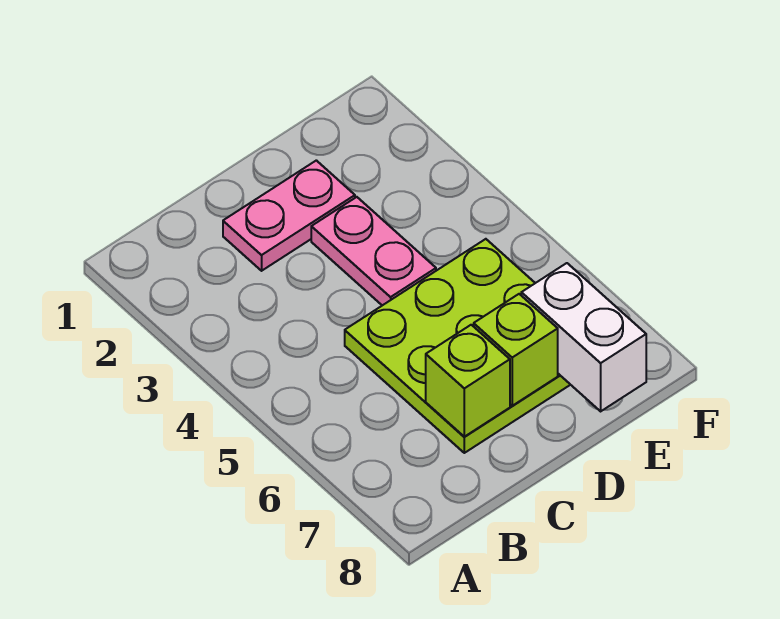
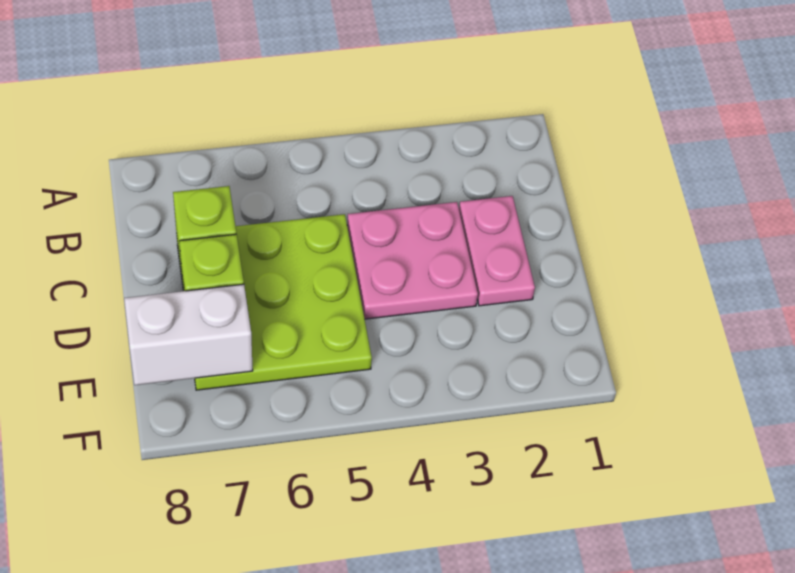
pink plate D3:D4 level 1 -> pink plate C3:D4 level 1

